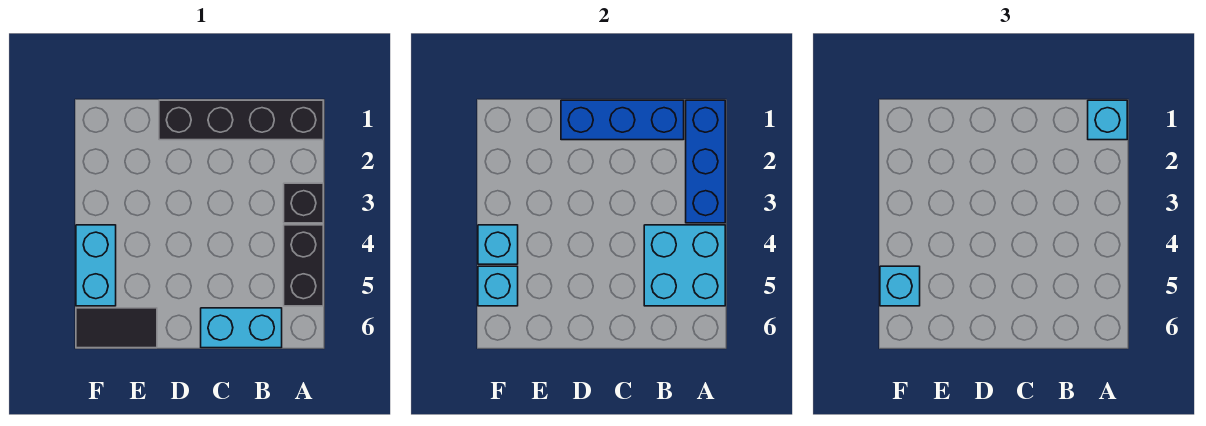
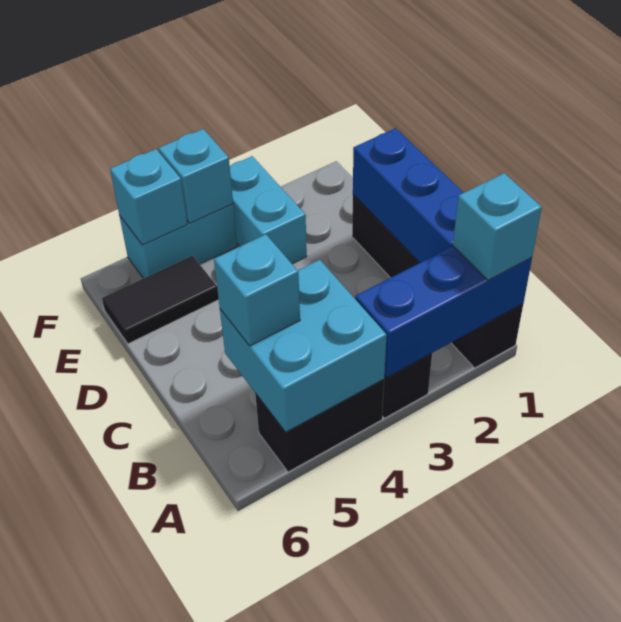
cyan brick B6:C6 level 1 -> cyan brick E3:F3 level 1
black tile E6:F6 level 1 -> black tile E5:E6 level 1
cyan brick F5 level 3 -> cyan brick B5 level 3

